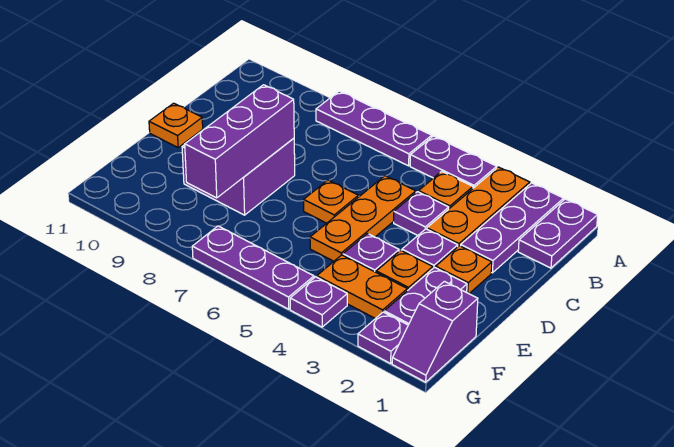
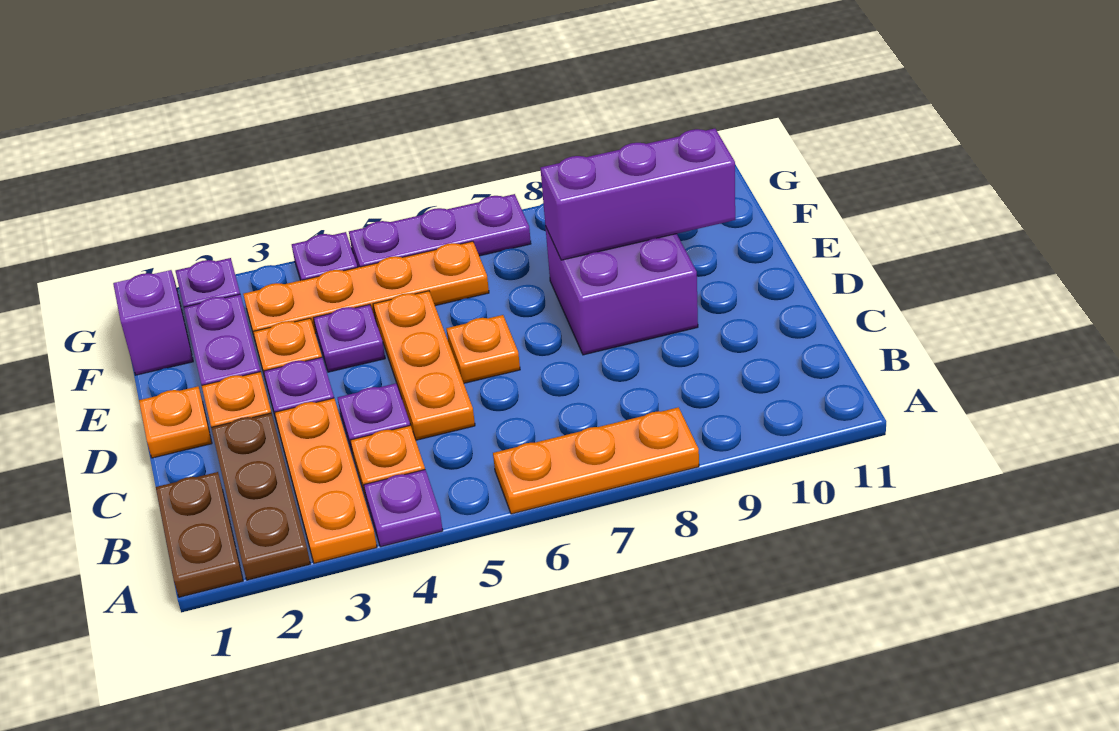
purple plate A1:B1 level 1 -> brown plate A1:B1 level 1
purple plate A2:C2 level 1 -> brown plate A2:C2 level 1
purple plate A4:A5 level 1 -> purple plate A4 level 1
purple plate A6:A8 level 1 -> orange plate A6:A8 level 1
purple brick D8:F8 level 2 -> purple brick E8:E10 level 2
orange plate D11 level 1 -> orange plate D1 level 1
orange plate F3:F4 level 1 -> orange plate F3:F6 level 1

